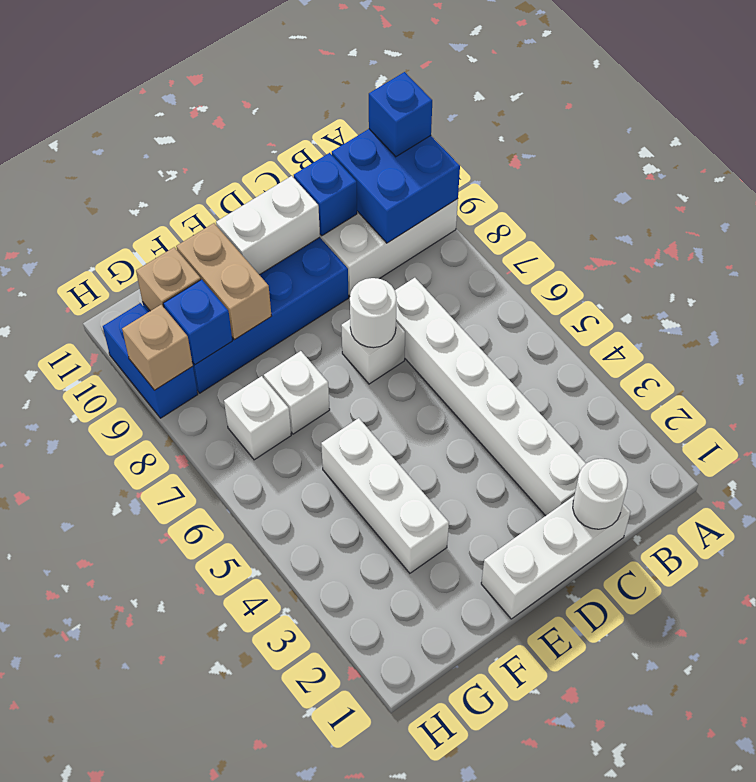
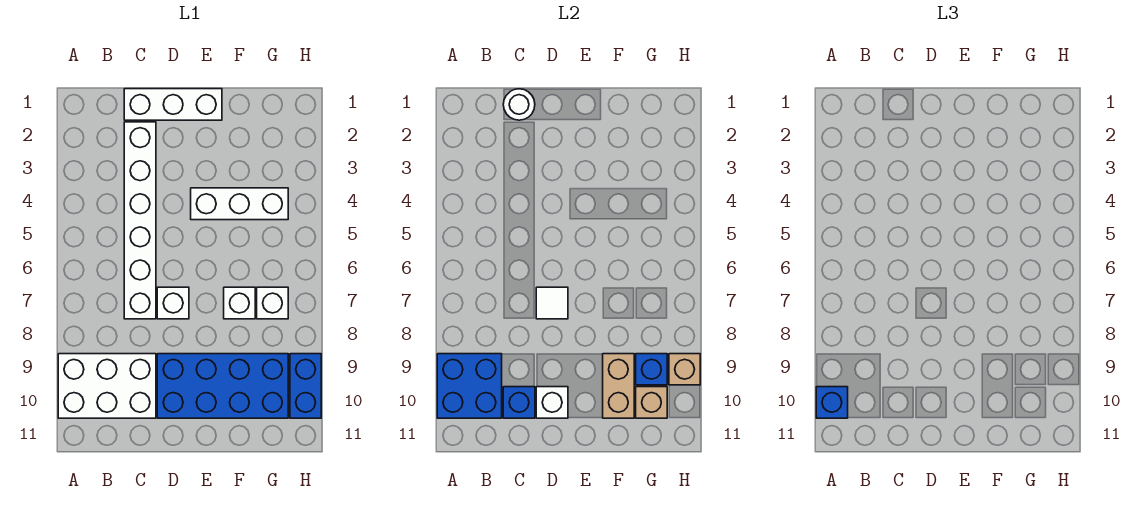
white round brick D7 level 2 -> white tile D7 level 2
white brick D10:E10 level 2 -> white brick D10 level 2
white brick F3:F5 level 1 -> white brick E4:G4 level 1

